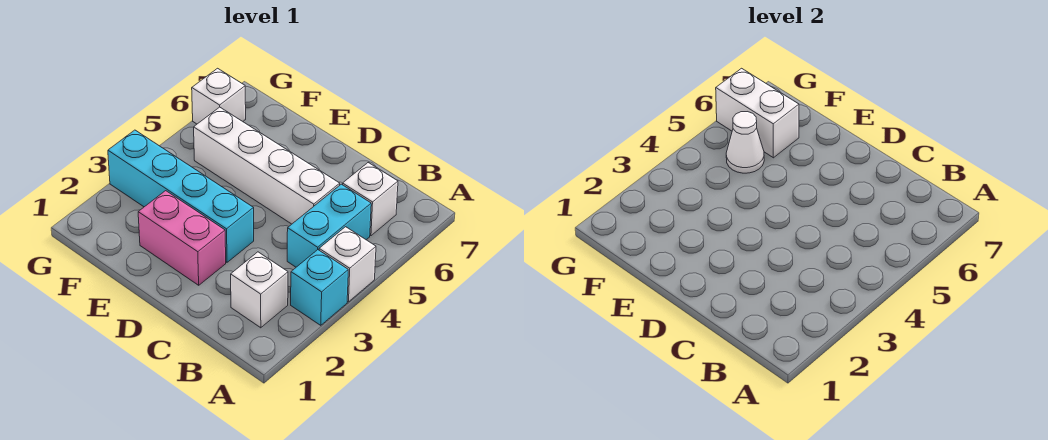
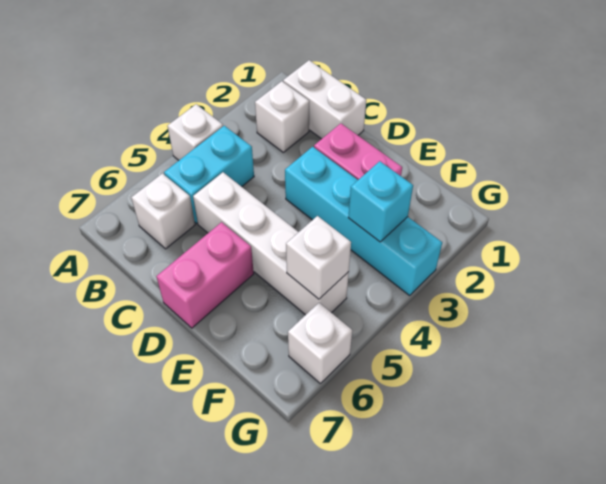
cyan brick A3 level 1 -> cyan brick F3 level 2
none -> pink brick D6:D7 level 1
white cone F5 level 2 -> white brick F5 level 2
white brick F6:G6 level 2 -> white brick B1:C1 level 1

